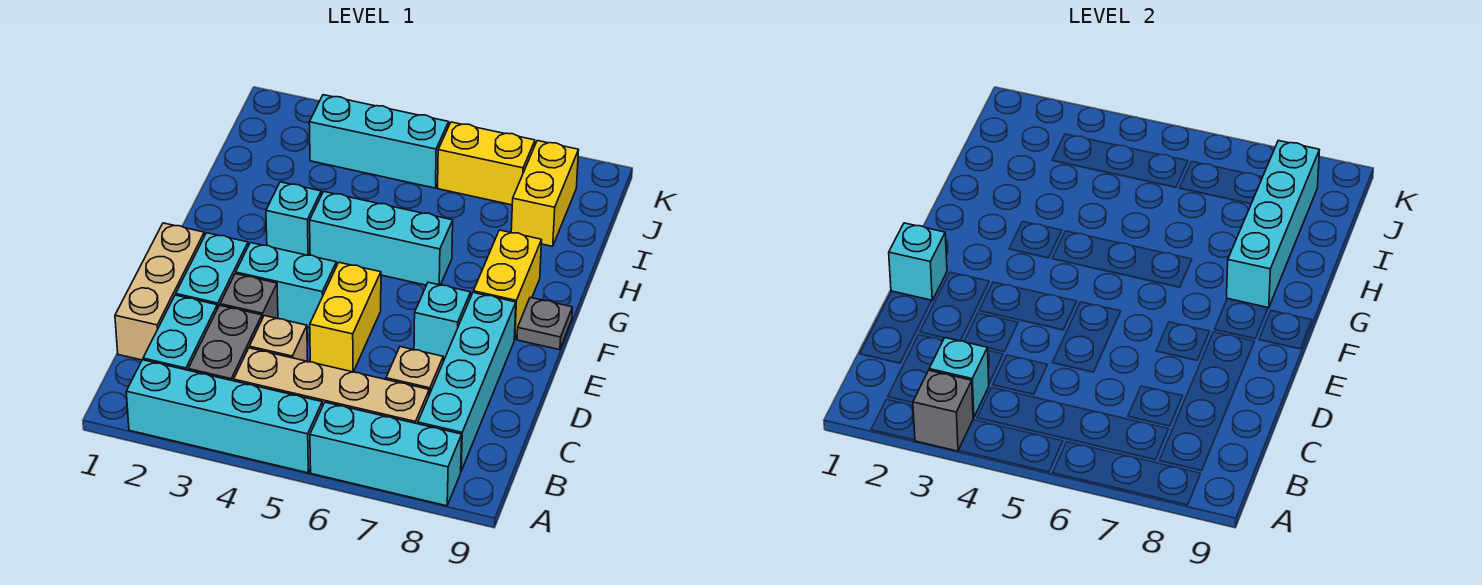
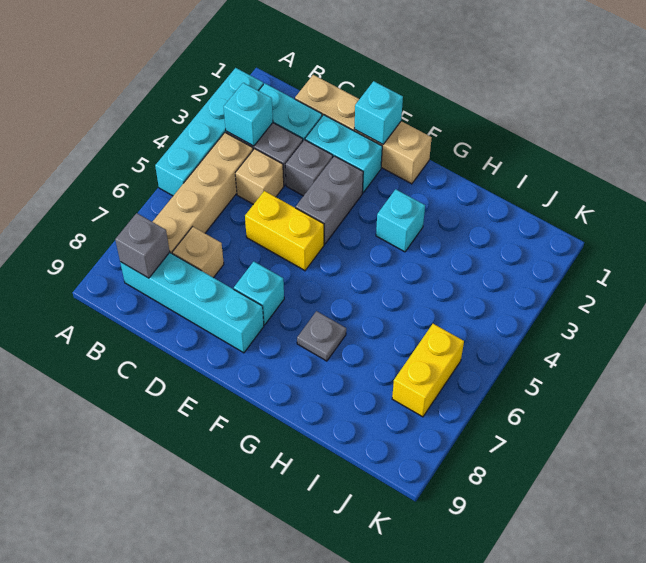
grey brick A3 level 2 -> grey brick B8 level 2
cyan brick A6:A8 level 1 -> none
tan brick C1:E1 level 1 -> tan brick C1:F1 level 1
cyan brick E3:E4 level 1 -> grey brick E3:E4 level 1
yellow brick F8:G8 level 1 -> none
grey plate F9 level 1 -> grey plate G7 level 1
cyan brick G4:G6 level 1 -> none
cyan brick G8:J8 level 2 -> none
yellow brick I8:J8 level 1 -> none
cyan brick J3:J5 level 1 -> none

